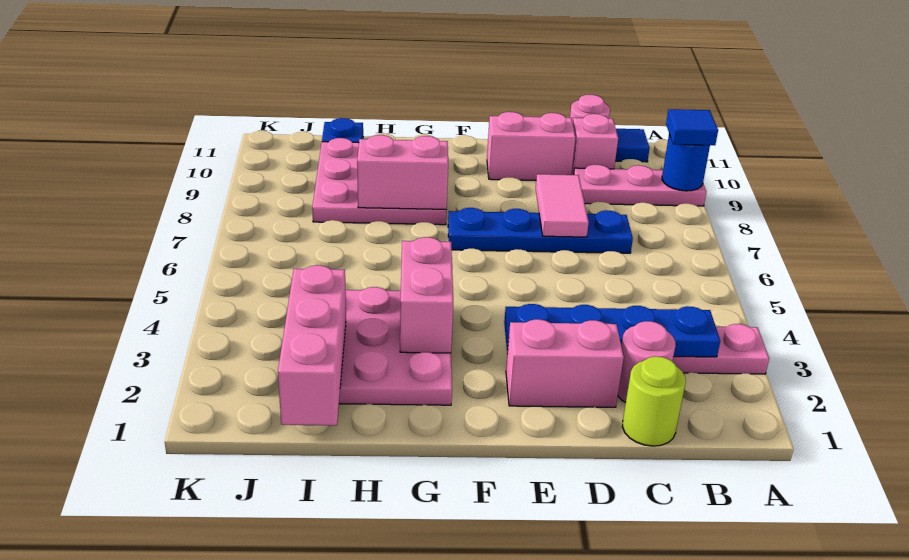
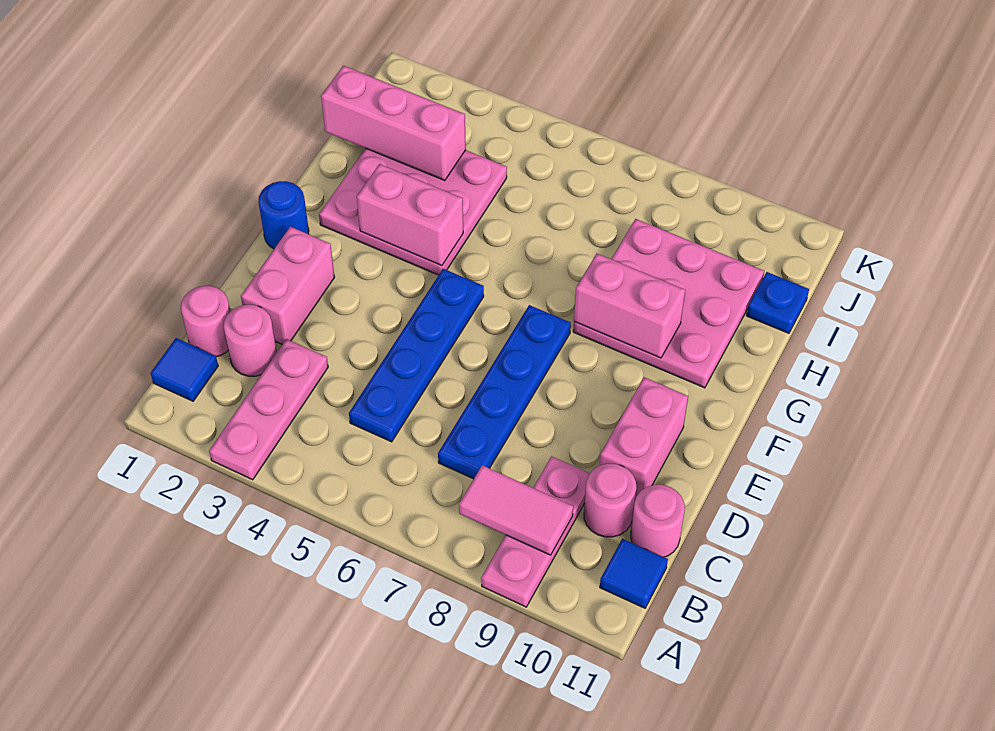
blue round brick A9 level 2 -> blue round brick F1 level 1
blue tile A9 level 3 -> blue tile B1 level 1
blue plate B3:E3 level 2 -> blue plate C5:F5 level 1
lime round brick C1 level 1 -> pink round brick C1 level 1
pink brick C10 level 1 -> pink round brick C10 level 1
pink tile D7:D8 level 2 -> pink tile B8:B9 level 2
pink brick G8:H8 level 2 -> pink brick G8:G9 level 2

